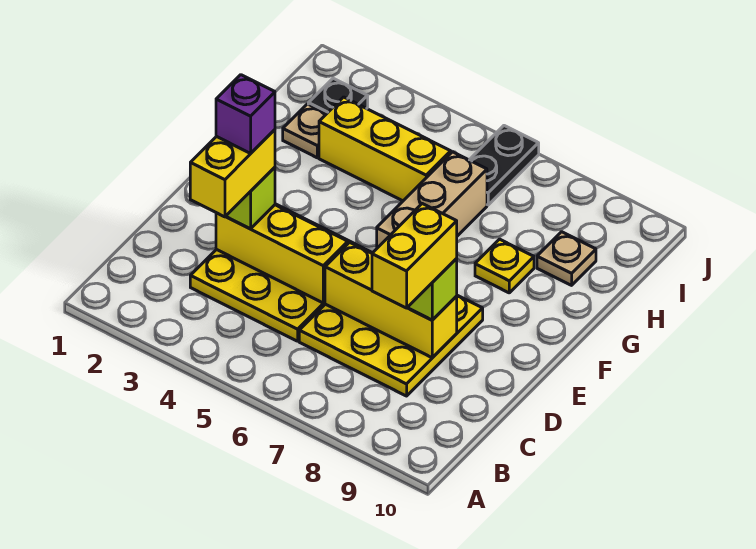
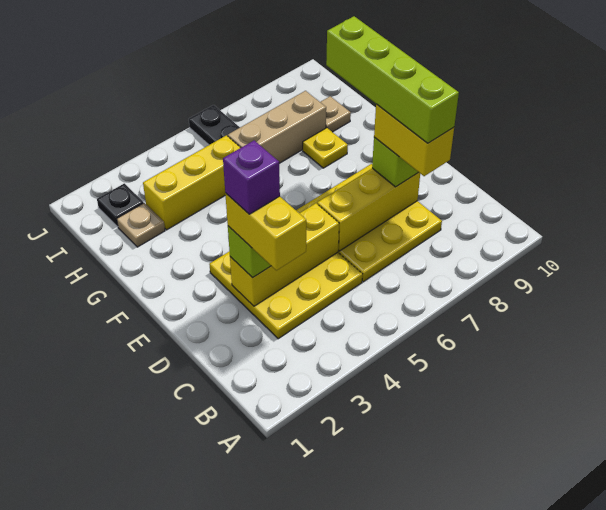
none -> lime brick C8:F8 level 5
tan brick F6:H6 level 1 -> tan brick H6:H8 level 1

